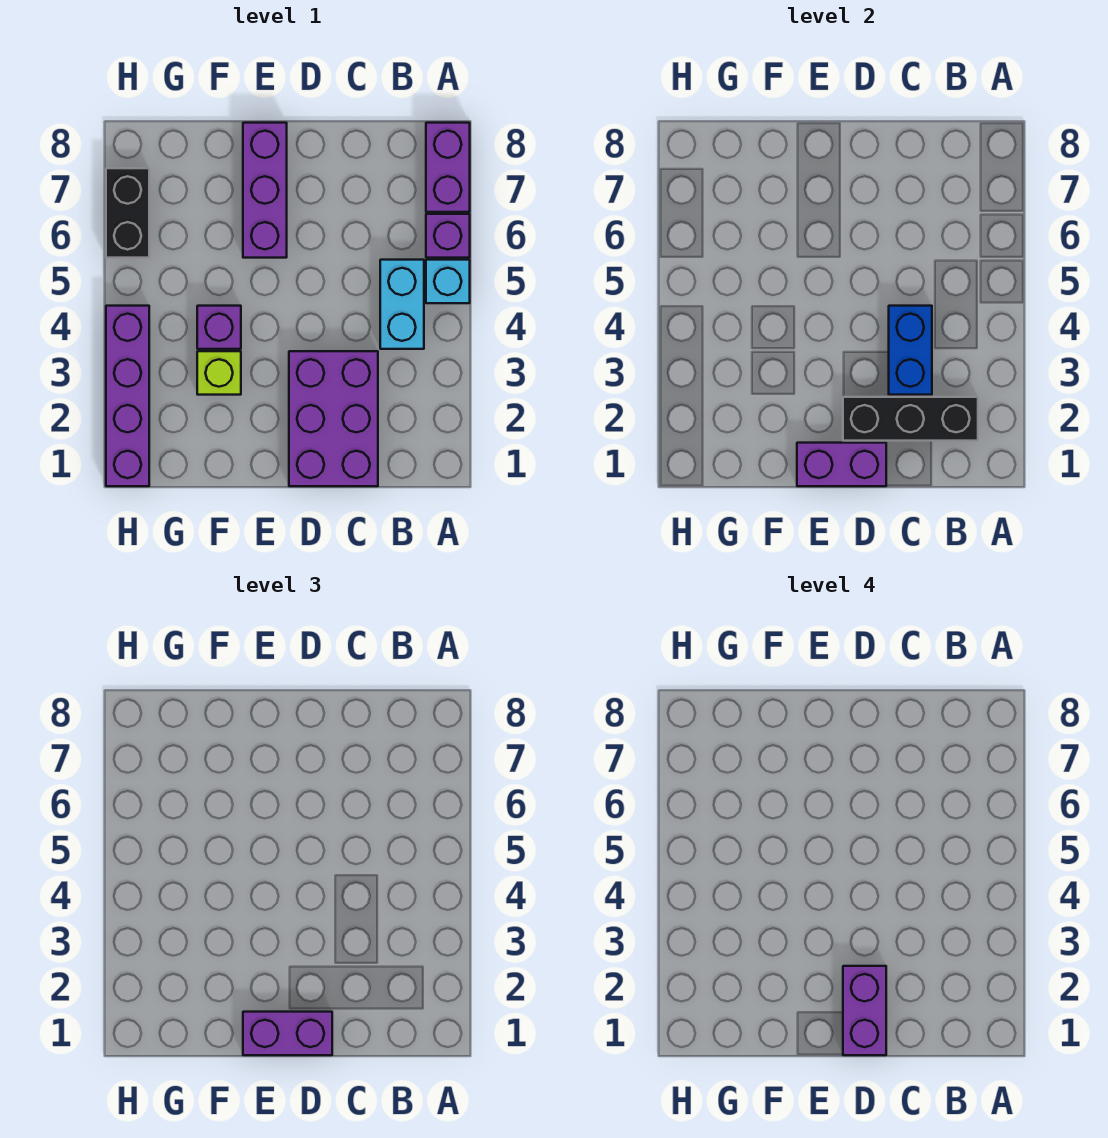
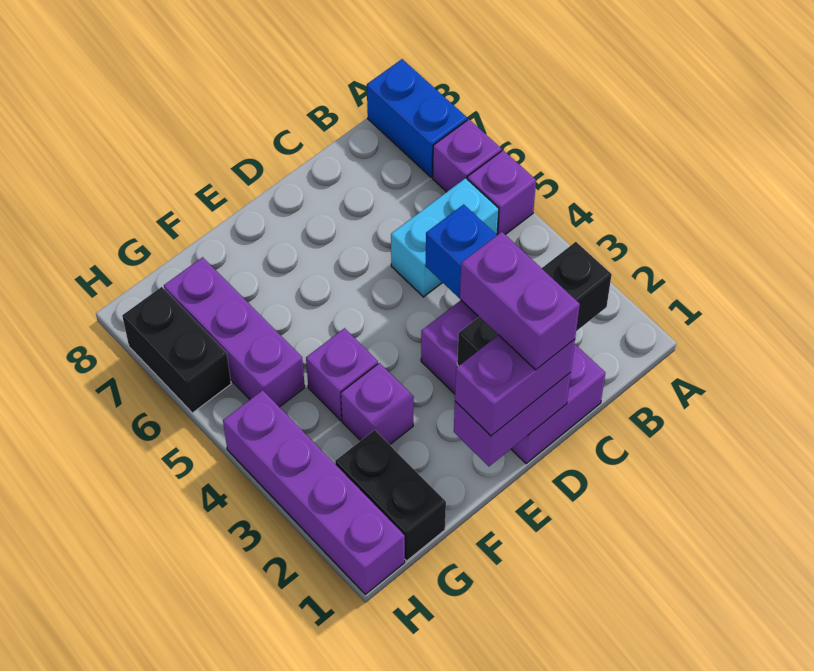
cyan brick A5 level 1 -> purple brick A5 level 1
purple brick A7:A8 level 1 -> blue brick A7:A8 level 1
cyan brick B4:B5 level 1 -> cyan brick B5:C5 level 1
purple brick E6:E8 level 1 -> purple brick G5:G7 level 1
lime brick F3 level 1 -> purple brick F3 level 1
none -> black brick G1:G2 level 1

